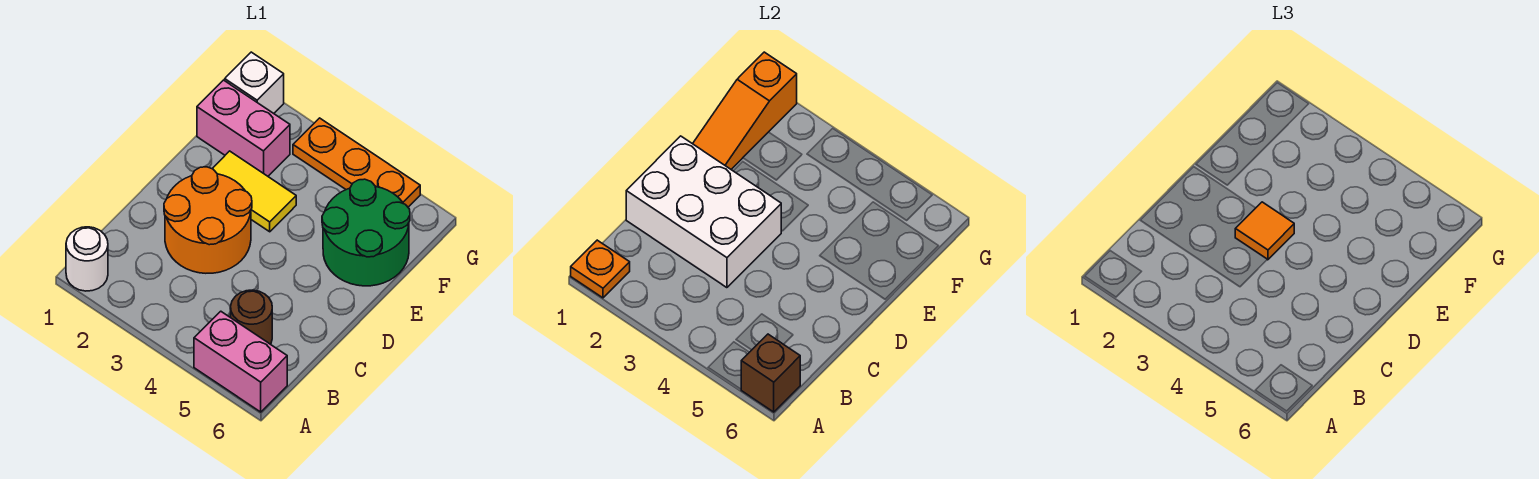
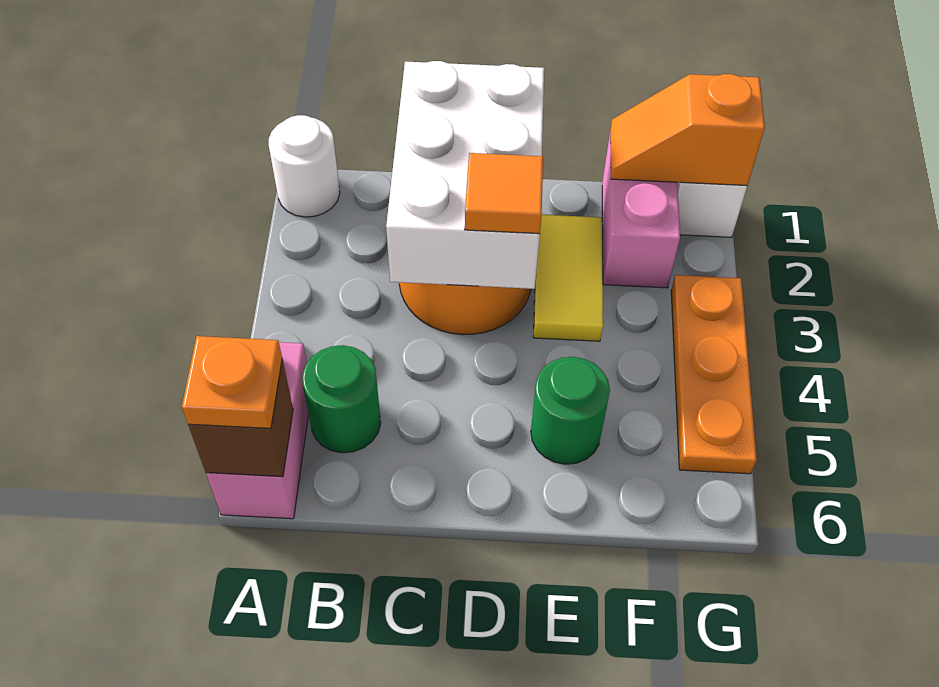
orange plate A1 level 2 -> orange plate A6 level 3
brown round brick B5 level 1 -> green round brick B5 level 1
orange slope E1:G1 level 2 top G -> orange slope F1:G1 level 2 top G
green round brick E5:F6 level 1 -> green round brick E5 level 1

